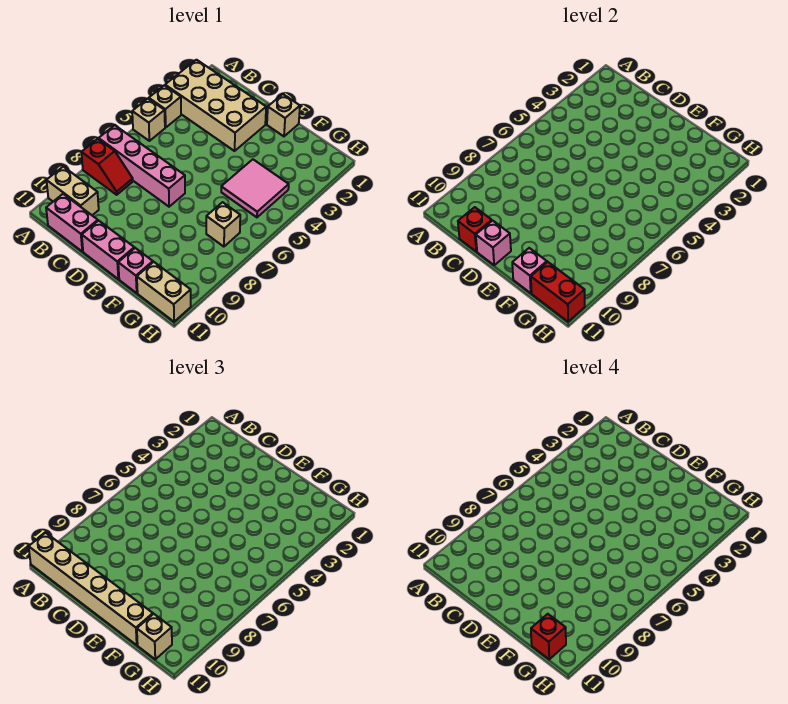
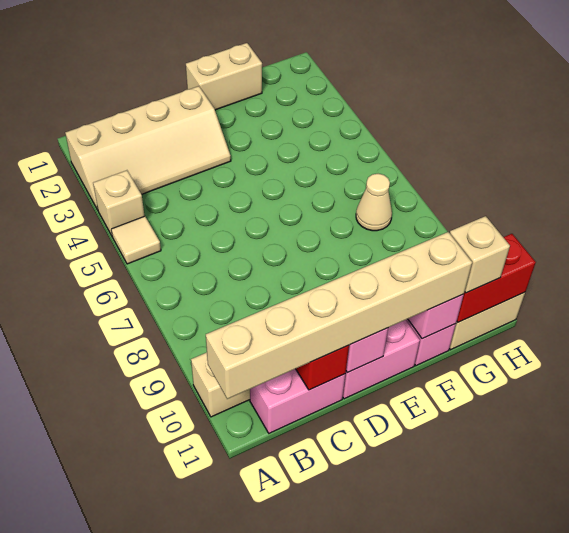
tan brick A2:D3 level 1 -> tan slope A2:D3 level 1 top 2
tan brick A5 level 1 -> tan tile A5 level 1
pink brick A7:D7 level 1 -> none
red slope A8:B8 level 1 top A -> none
tan brick E1 level 1 -> tan brick E1:F1 level 1
pink tile F4:G5 level 1 -> none
tan brick G7 level 1 -> tan cone G7 level 1
red brick G11 level 4 -> none

